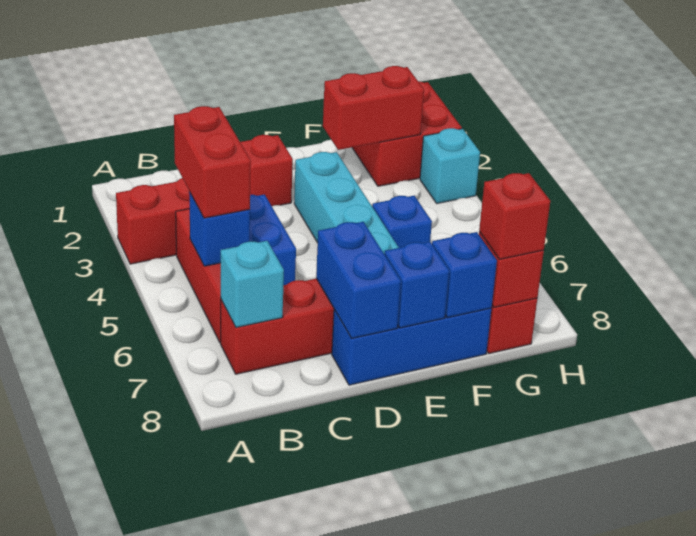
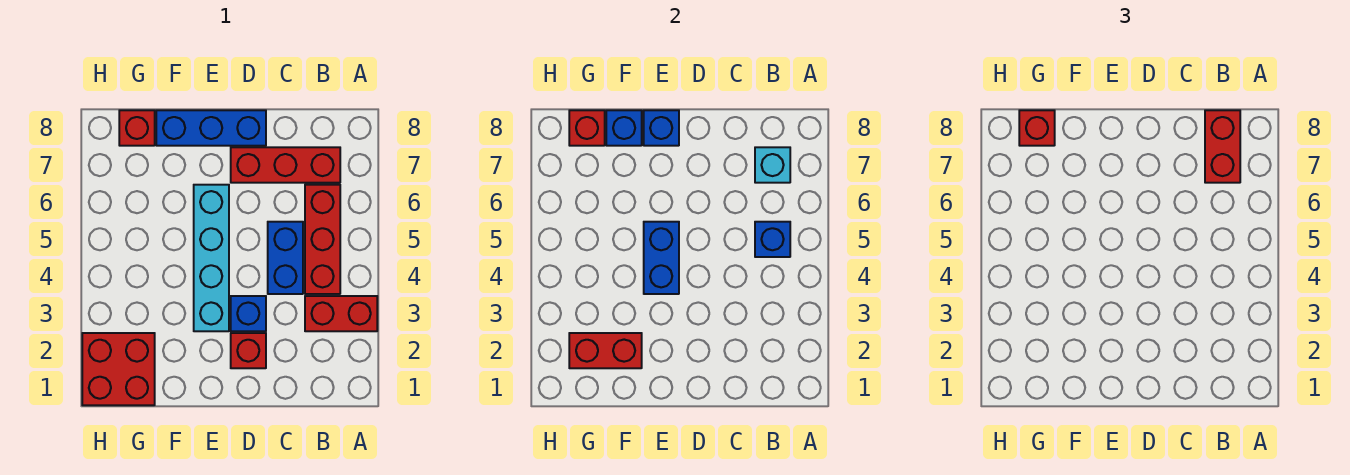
red brick B4:B5 level 3 -> red brick B7:B8 level 3
blue brick D7:D8 level 2 -> blue brick E4:E5 level 2
blue brick F5 level 1 -> blue brick D3 level 1
cyan brick H3 level 1 -> none

